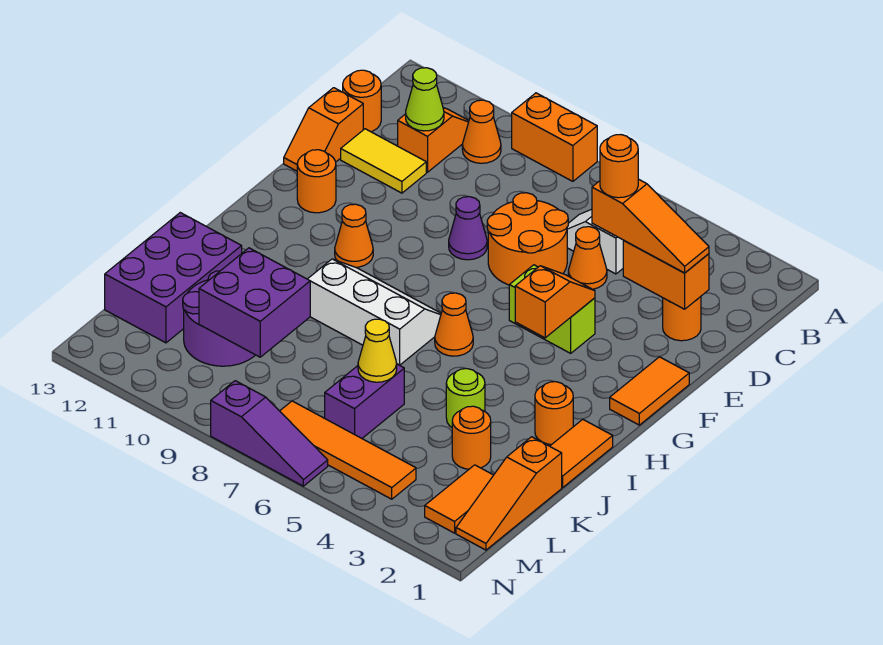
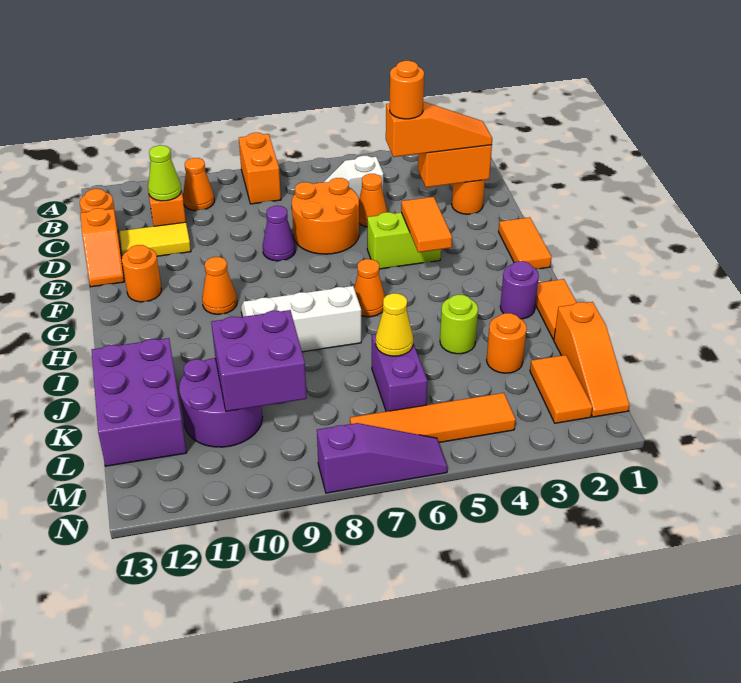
orange brick A8:A9 level 1 -> orange brick A8:B8 level 1
orange slope F4:G4 level 2 top G -> orange tile F4:G4 level 2
orange round brick I2 level 1 -> purple round brick I2 level 1

